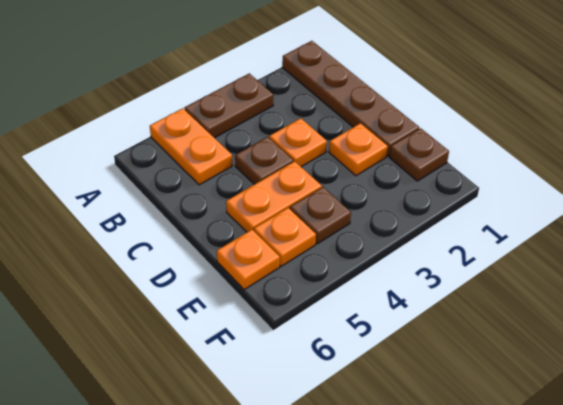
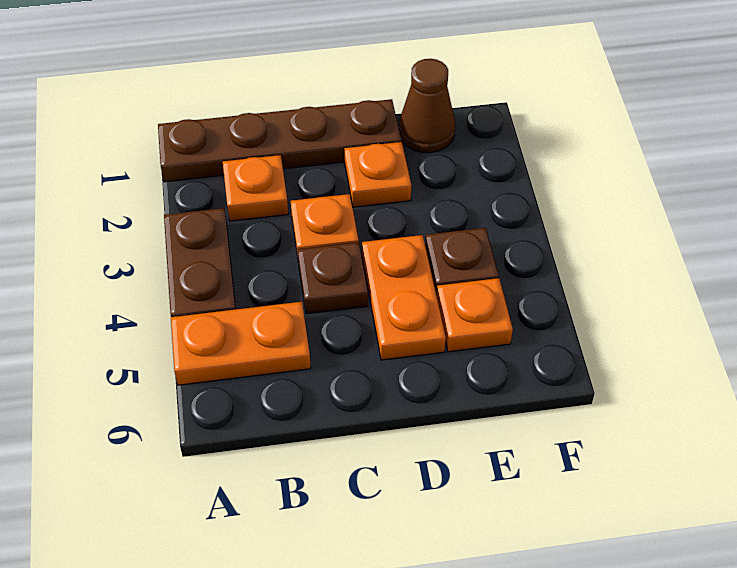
brown plate E1 level 1 -> brown cone E1 level 1
orange plate E6 level 1 -> orange plate B2 level 1

